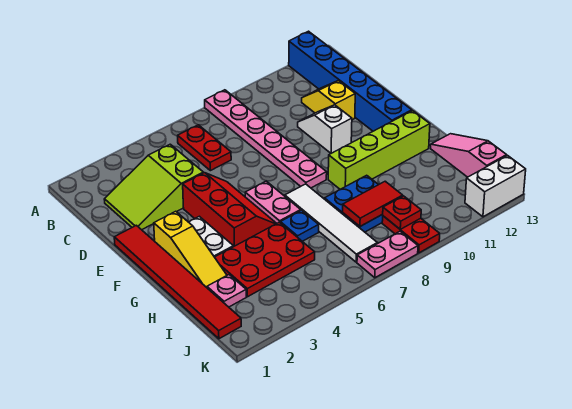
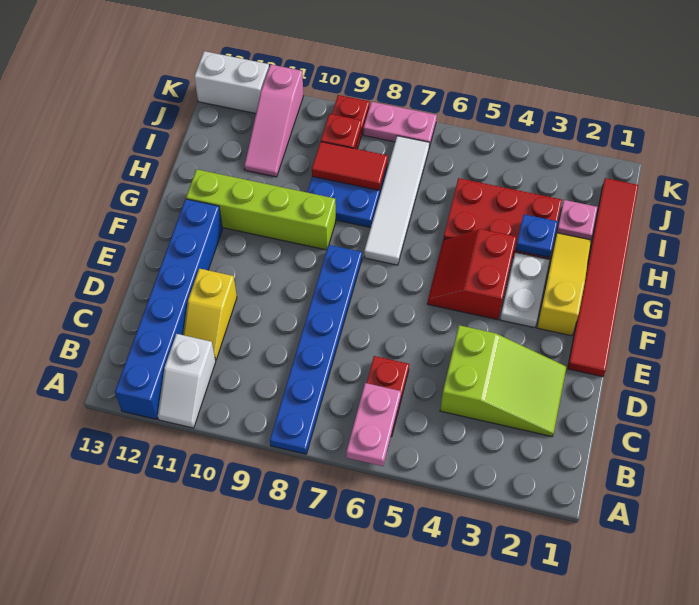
pink plate A8:F8 level 1 -> blue plate A8:F8 level 1
white slope D10:E10 level 1 top E -> white slope A11:B11 level 1 top B
red slope E4:G5 level 1 top 4 -> red slope F4:G5 level 1 top 4
pink plate F6:G6 level 1 -> pink plate A6:B6 level 2
blue plate H6 level 1 -> blue plate H3 level 2
pink slope H13:J13 level 1 top J -> pink slope I11:K11 level 1 top K

